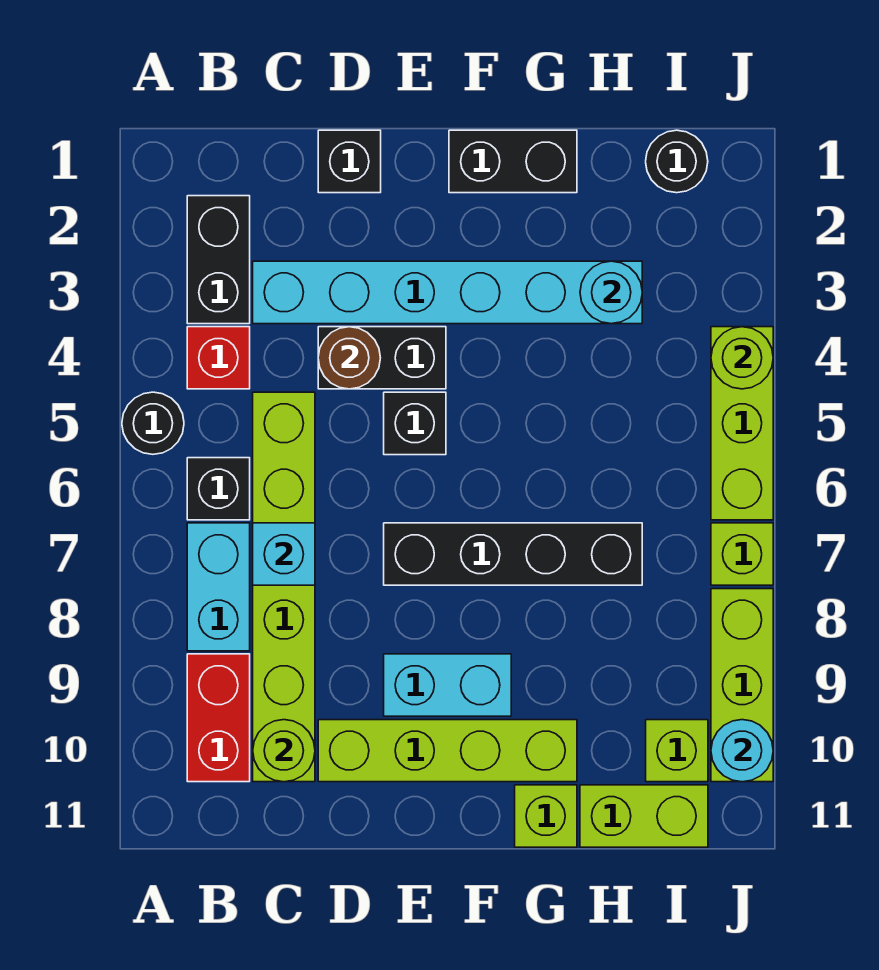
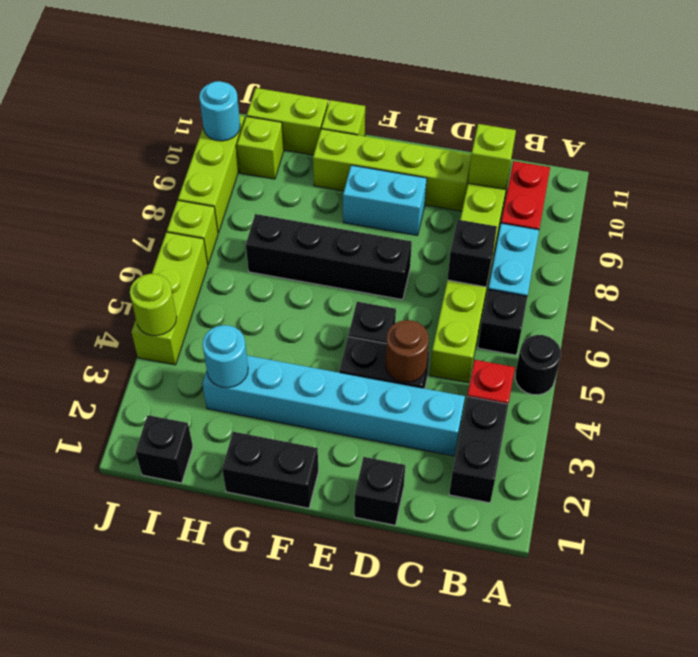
cyan brick C7 level 2 -> black brick C7 level 2
lime round brick C10 level 2 -> lime brick C10 level 2
black round brick I1 level 1 -> black brick I1 level 1

